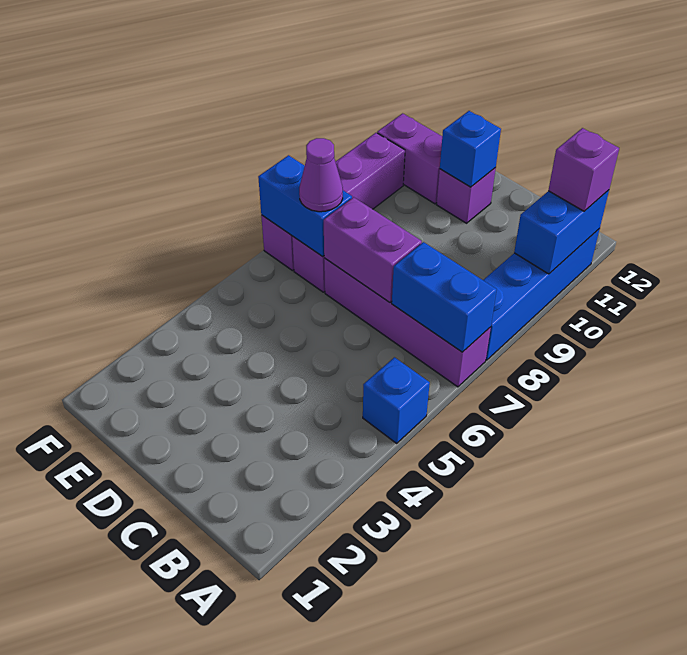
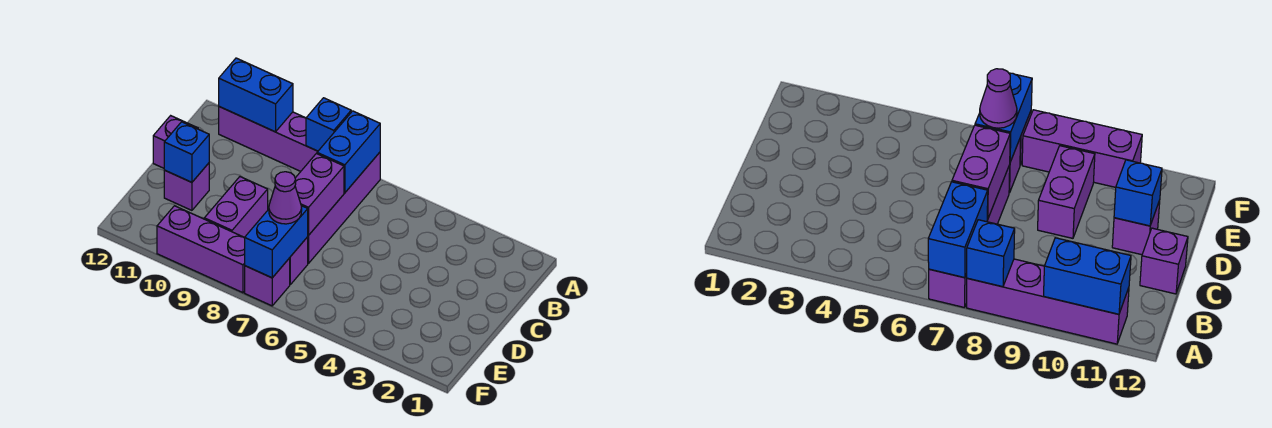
blue brick A5 level 1 -> blue brick A8 level 2
blue brick A8:A11 level 1 -> purple brick A8:A11 level 1
purple brick A11 level 3 -> purple brick C12 level 1
purple brick E11:F11 level 1 -> purple brick D9:E9 level 1

